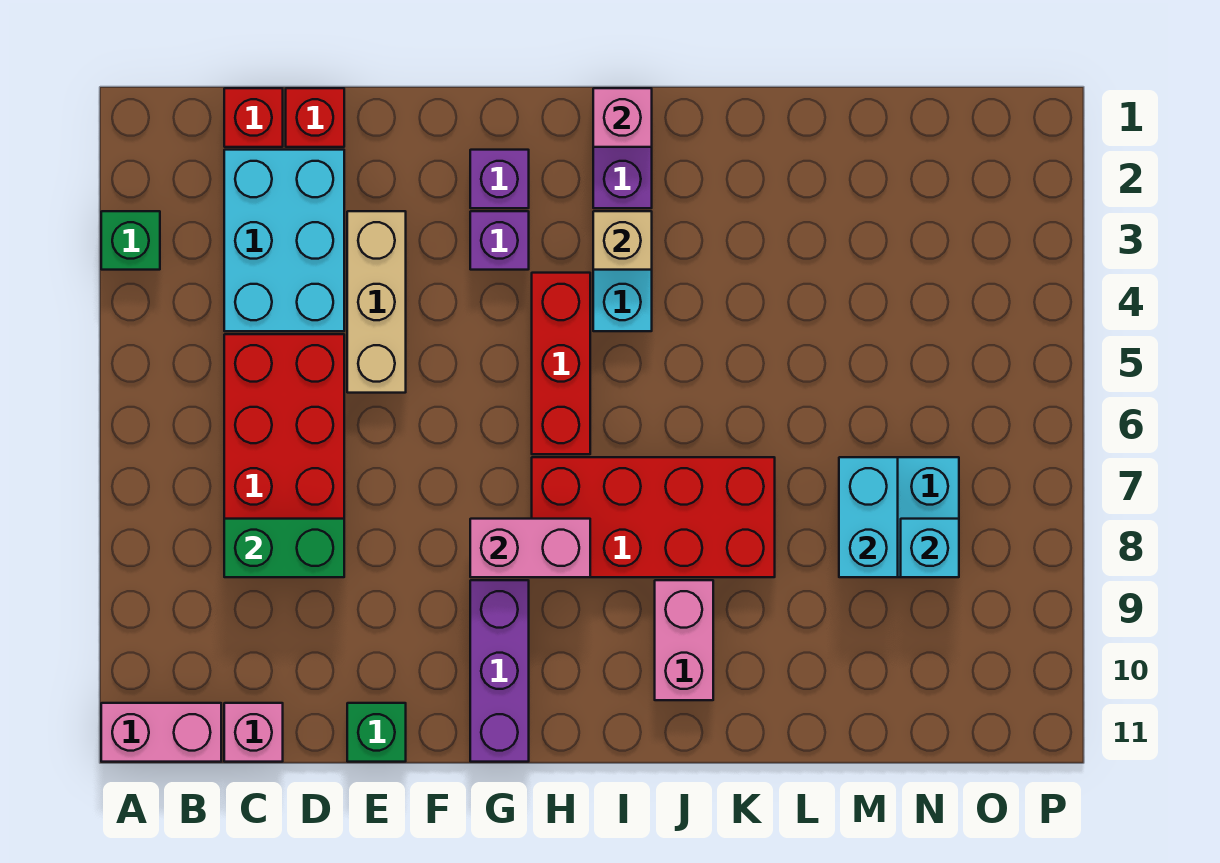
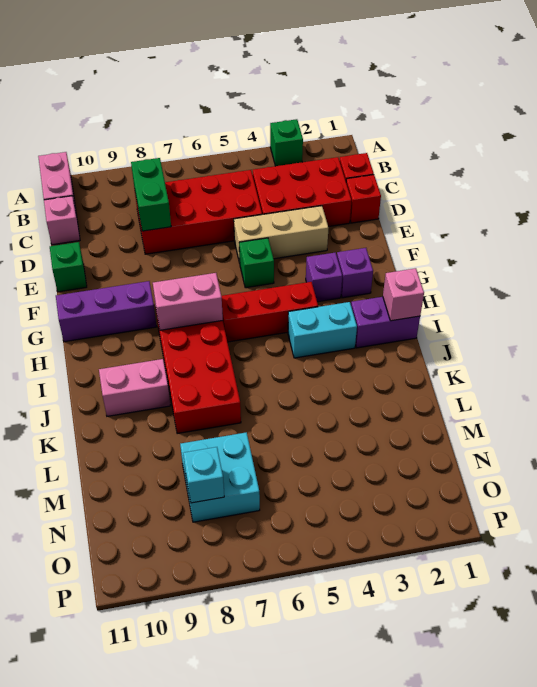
cyan brick C2:D4 level 1 -> red brick C2:D4 level 1
none -> green brick F5 level 1
pink brick G8:H8 level 2 -> pink brick H7:H8 level 2
tan brick I3 level 2 -> none
cyan brick M7:M8 level 2 -> none

